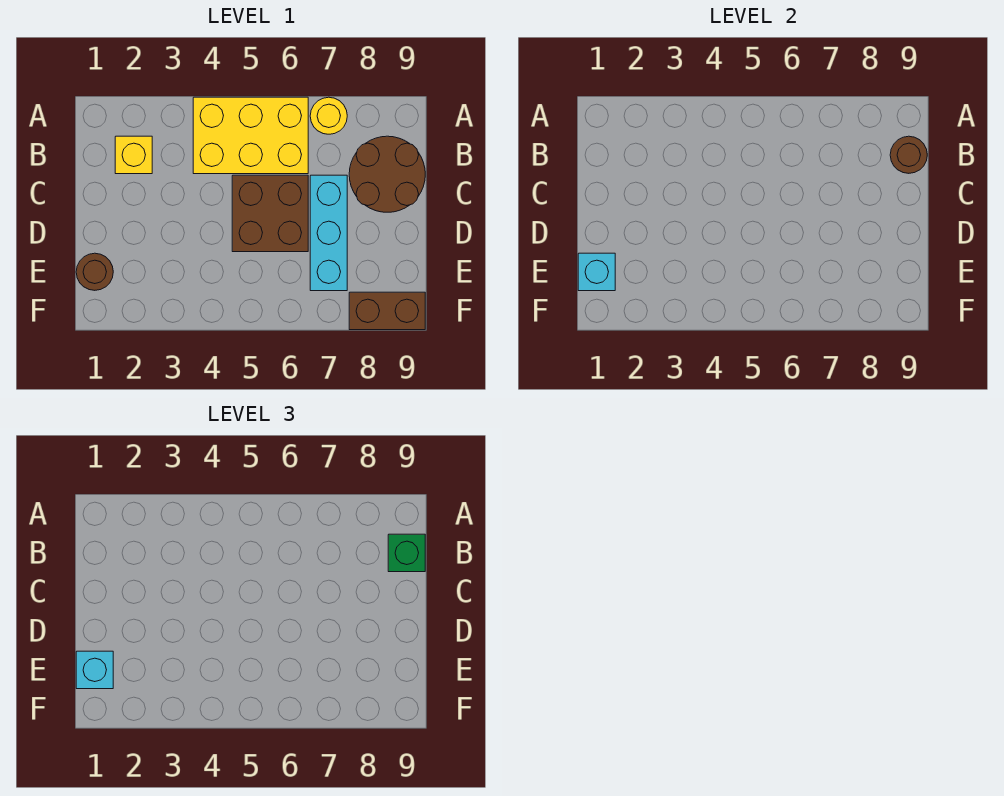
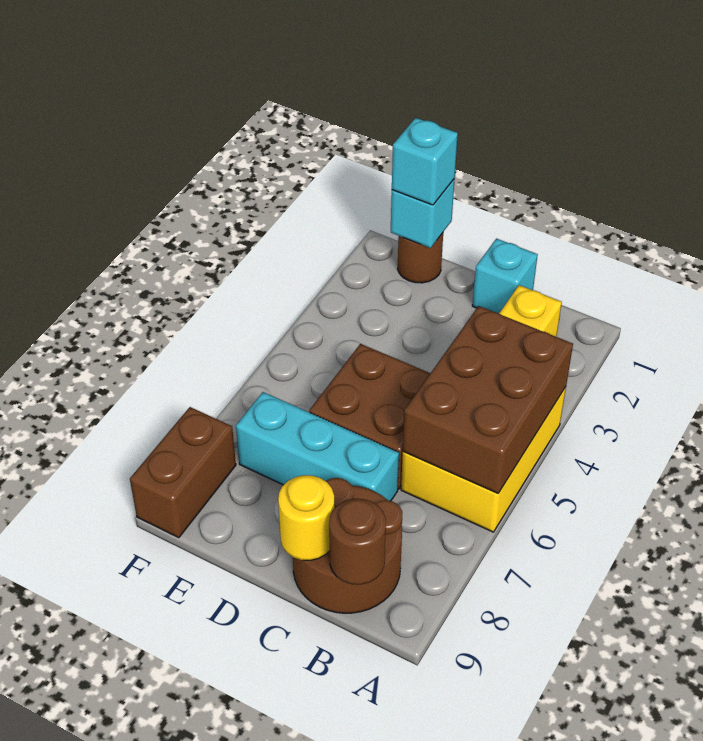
none -> brown brick A4:B6 level 2
yellow round brick A7 level 1 -> yellow round brick C9 level 2
green brick B9 level 3 -> none
none -> cyan brick C1 level 1

